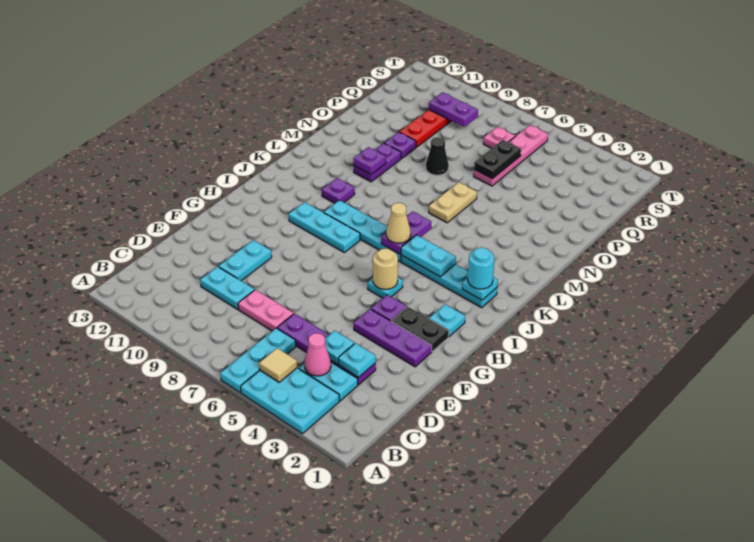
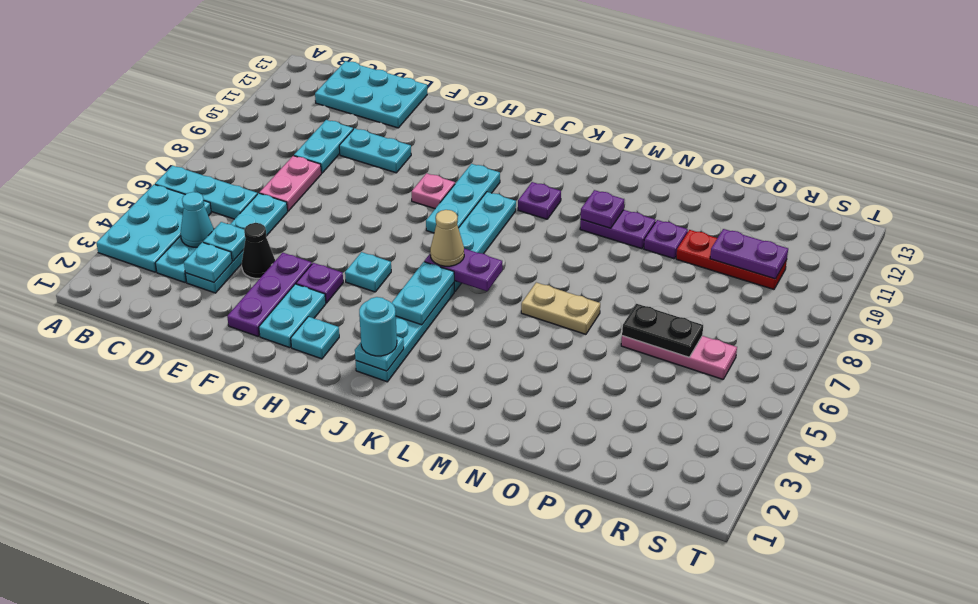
tan tile B5 level 2 -> none
pink cone C4 level 2 -> cyan cone C4 level 2
none -> cyan plate C12:E13 level 1
purple plate D3:D6 level 1 -> cyan plate D3:D6 level 1
black plate G2:G3 level 1 -> cyan plate G2:G3 level 1
tan round brick H5 level 2 -> none
black cone O8 level 1 -> black cone E4 level 1
pink plate P6:S6 level 1 -> pink plate P6:R6 level 1
pink plate R7 level 1 -> pink plate H9 level 1
purple plate R9:R10 level 2 -> purple plate Q10:R10 level 2

